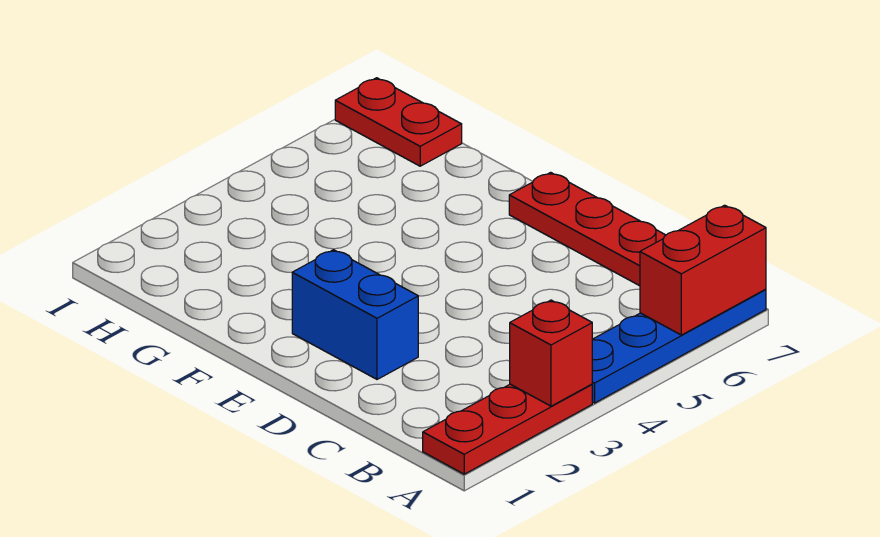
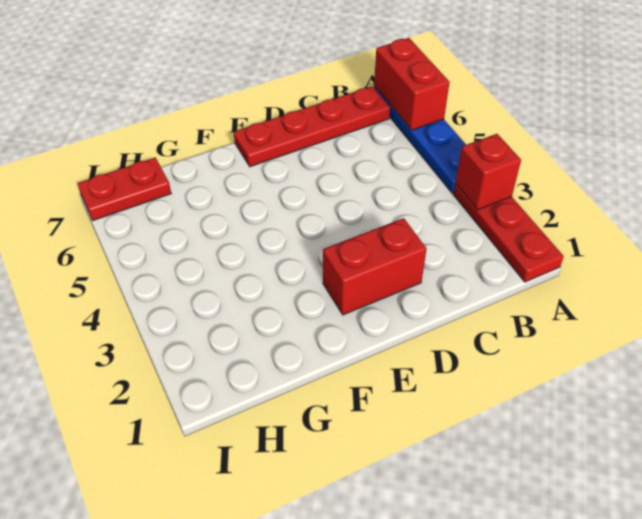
blue brick D2:E2 level 1 -> red brick D2:E2 level 1

